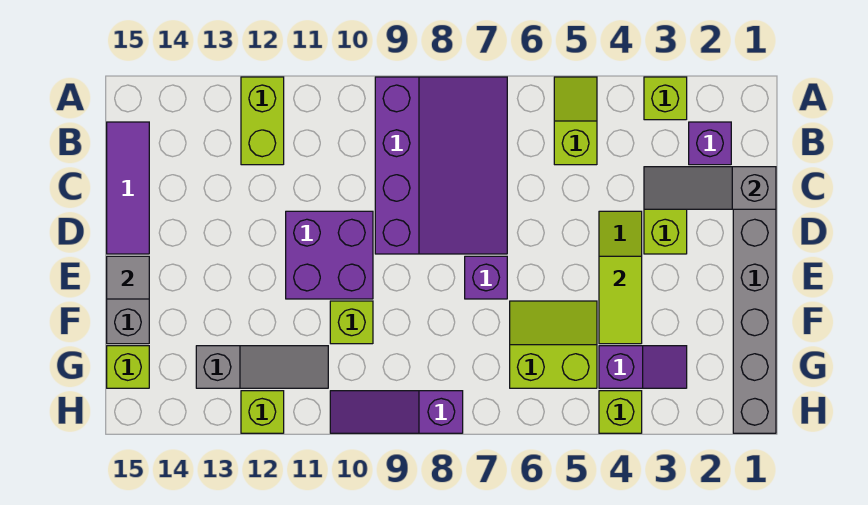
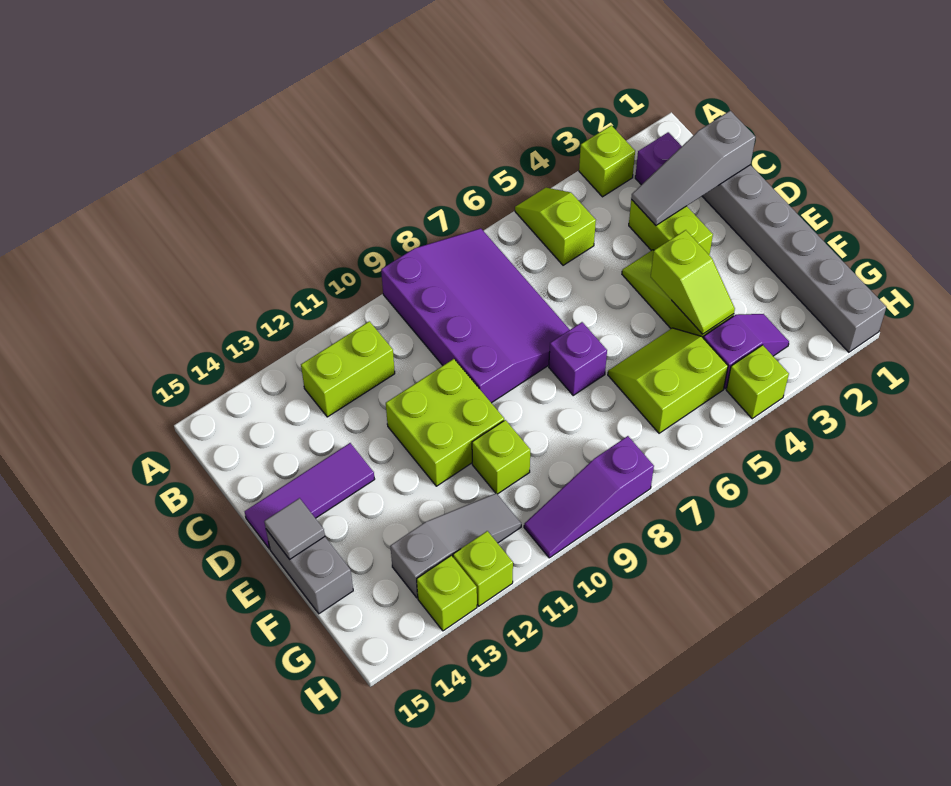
lime brick A12:B12 level 1 -> lime brick B11:B12 level 1
purple tile B15:D15 level 1 -> purple tile D13:D15 level 1
purple brick D10:E11 level 1 -> lime brick D10:E11 level 1
lime tile E4:F4 level 2 -> lime slope E4:F4 level 2 top E
lime brick G15 level 1 -> lime brick H13 level 1

